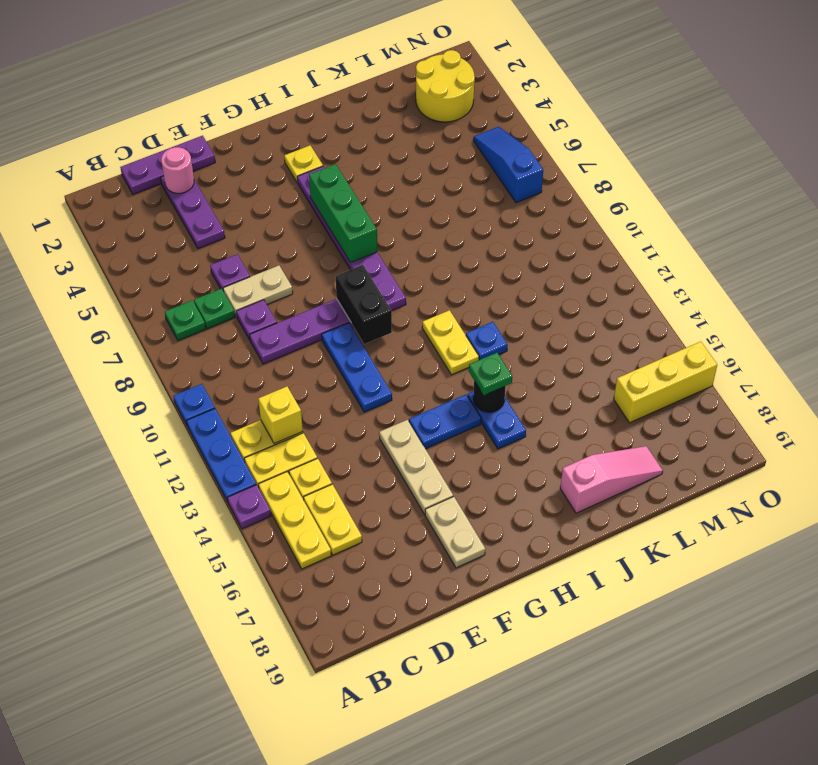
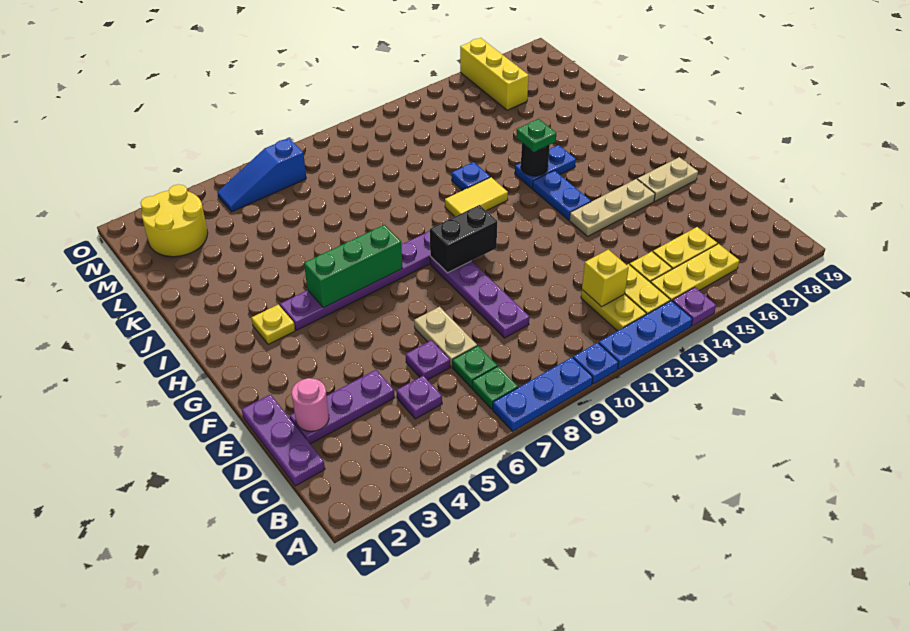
purple plate D8 level 1 -> purple plate C5 level 1
blue plate F10:F12 level 1 -> blue plate A7:A9 level 1
yellow plate I11:I12 level 1 -> yellow tile I11:I12 level 1
pink slope J18:L18 level 1 top J -> none

